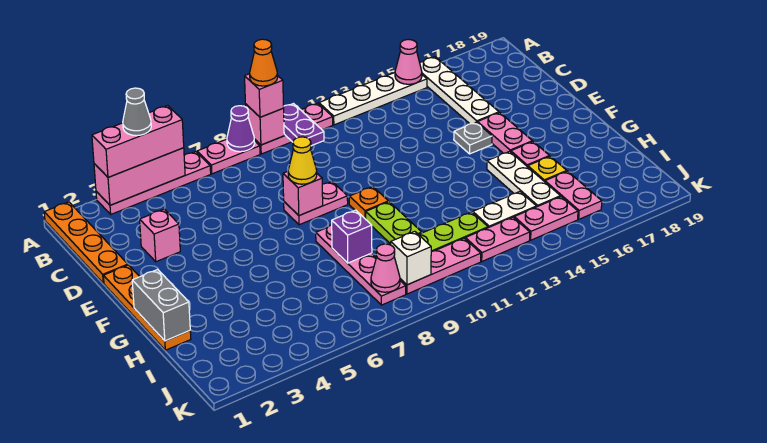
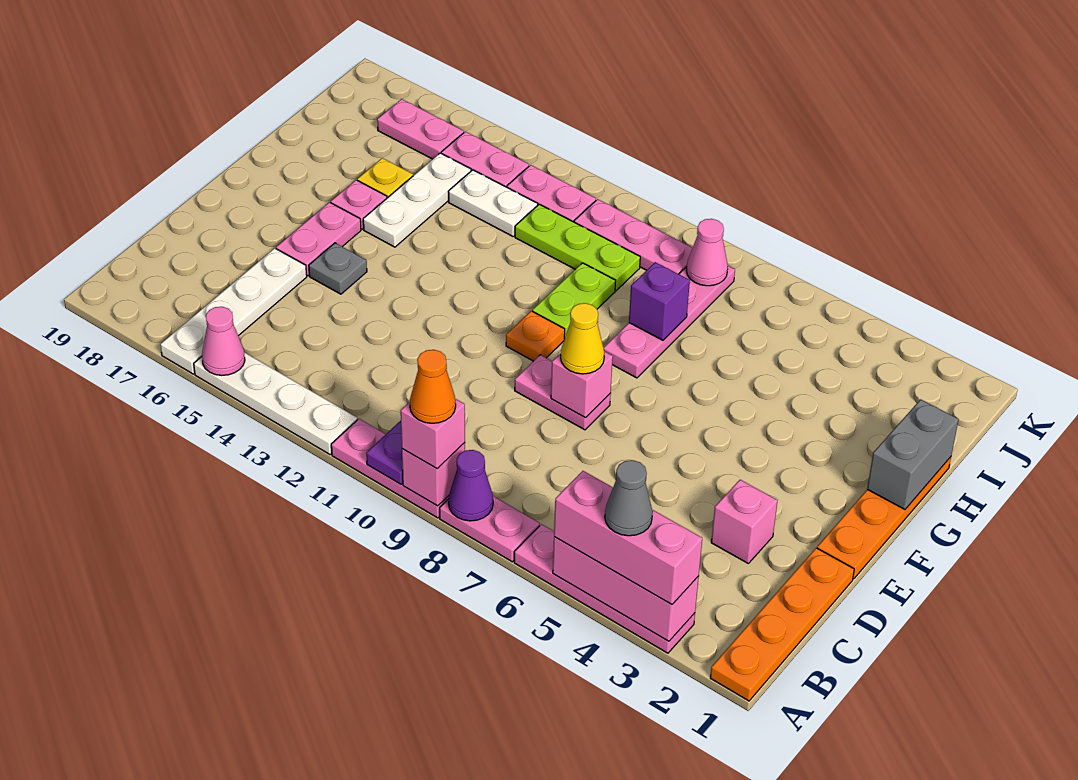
pink plate I16:J16 level 1 -> pink plate J16:J17 level 1
white brick J9 level 2 -> none

